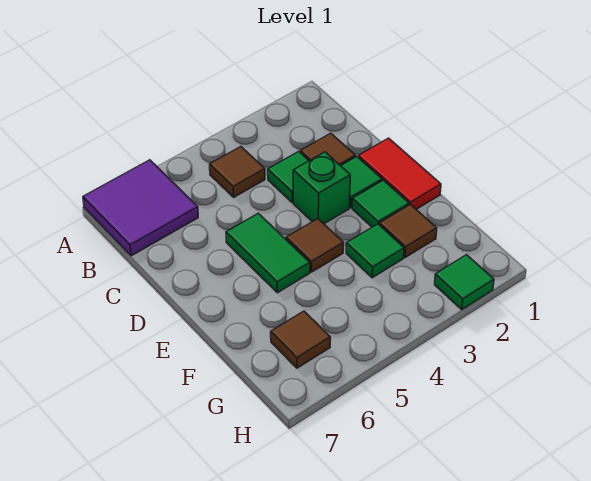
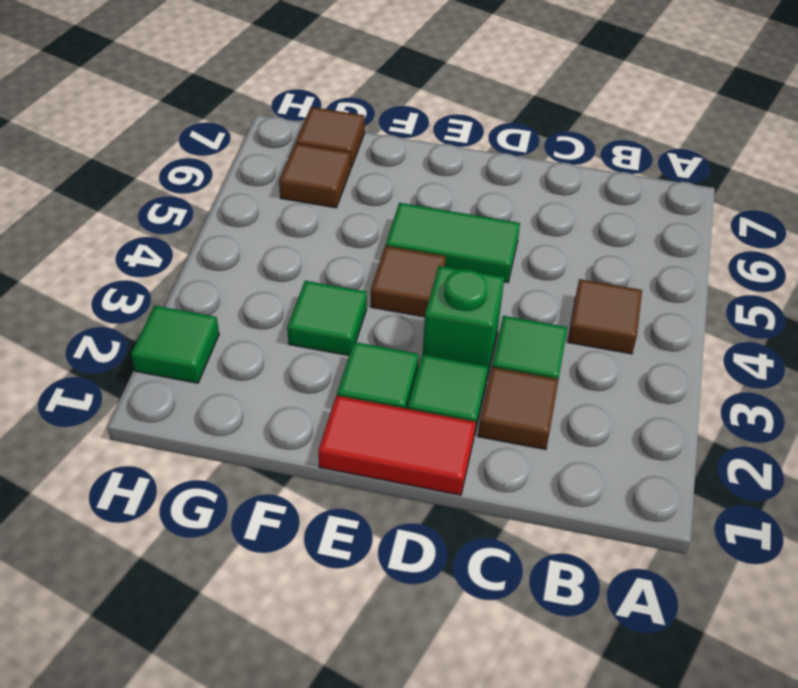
purple tile A6:B7 level 1 -> none
brown tile F2 level 1 -> brown tile G7 level 1

